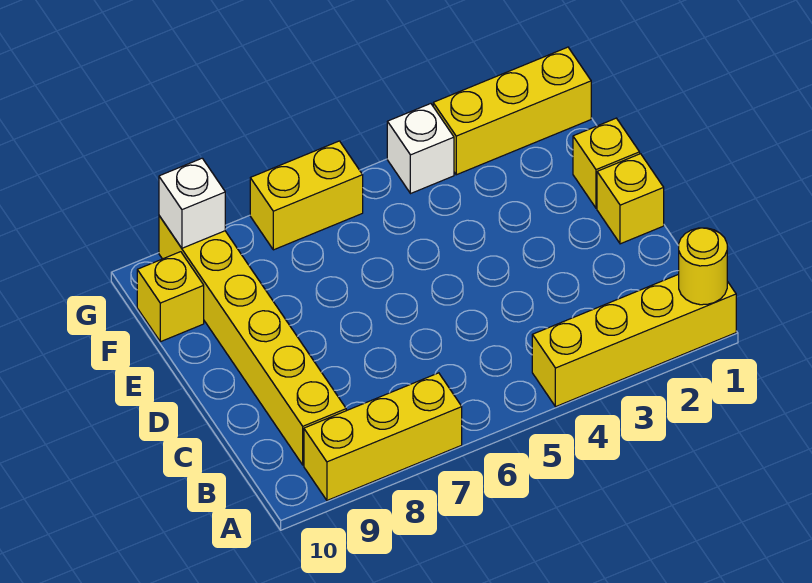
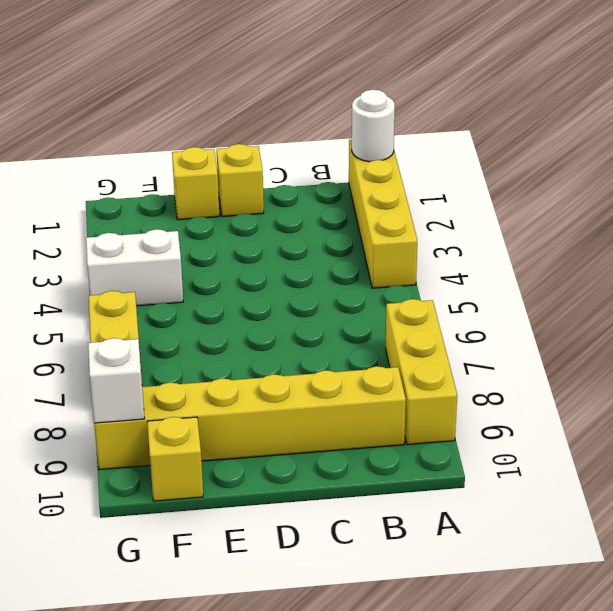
yellow round brick A1 level 2 -> white round brick A1 level 2
yellow brick G1:G3 level 1 -> none
white brick G4 level 1 -> white brick F4:G4 level 1

